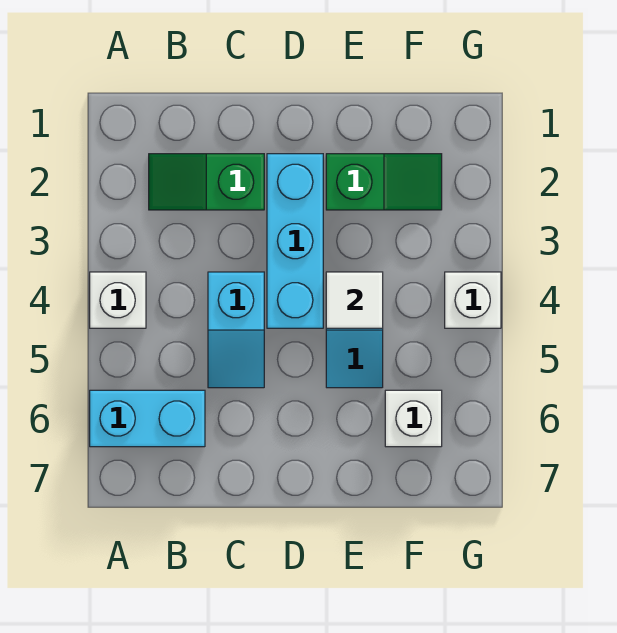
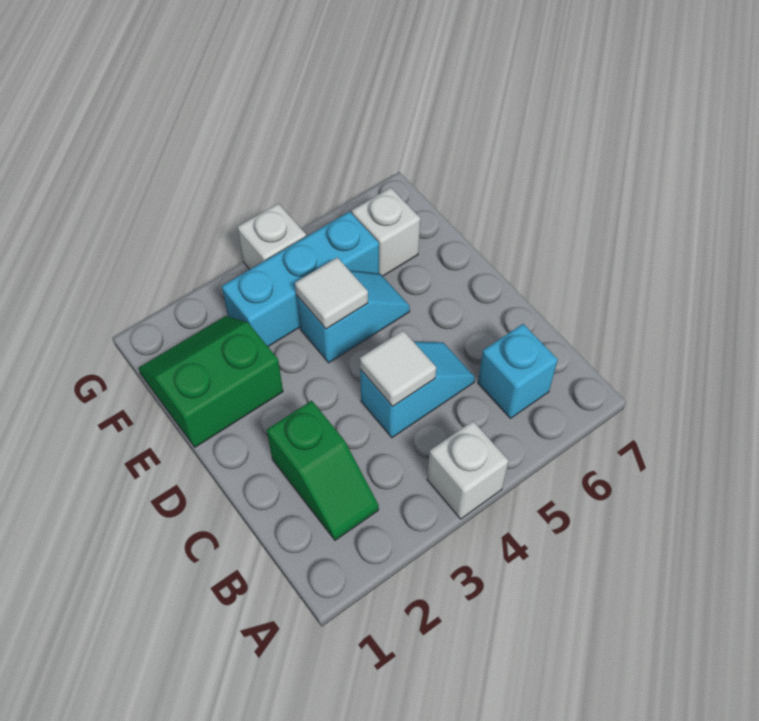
cyan brick A6:B6 level 1 -> cyan brick B6 level 1
none -> white tile C4 level 2
cyan brick D2:D4 level 1 -> cyan brick F3:F5 level 1
green slope E2:F2 level 1 top E -> green slope E1:F2 level 1 top E

